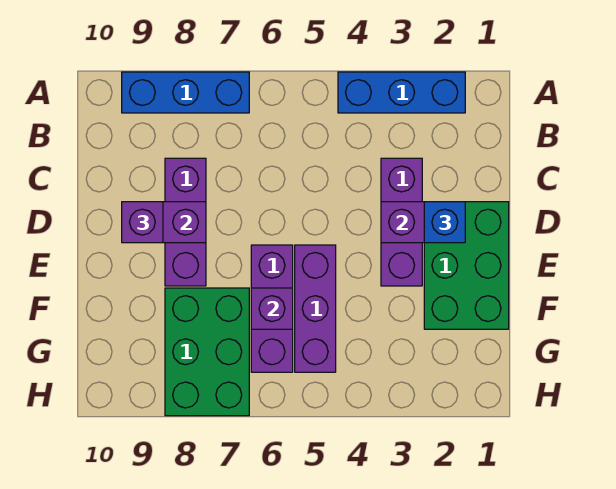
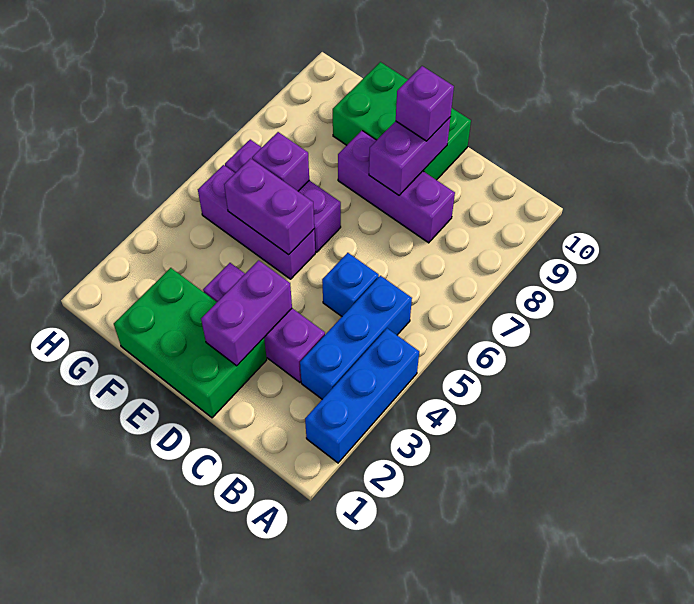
blue brick A7:A9 level 1 -> blue brick B3:B5 level 1
blue brick D2 level 3 -> blue brick C5 level 1
none -> purple brick E5:F5 level 2
green brick F7:H8 level 1 -> green brick D9:F10 level 1

